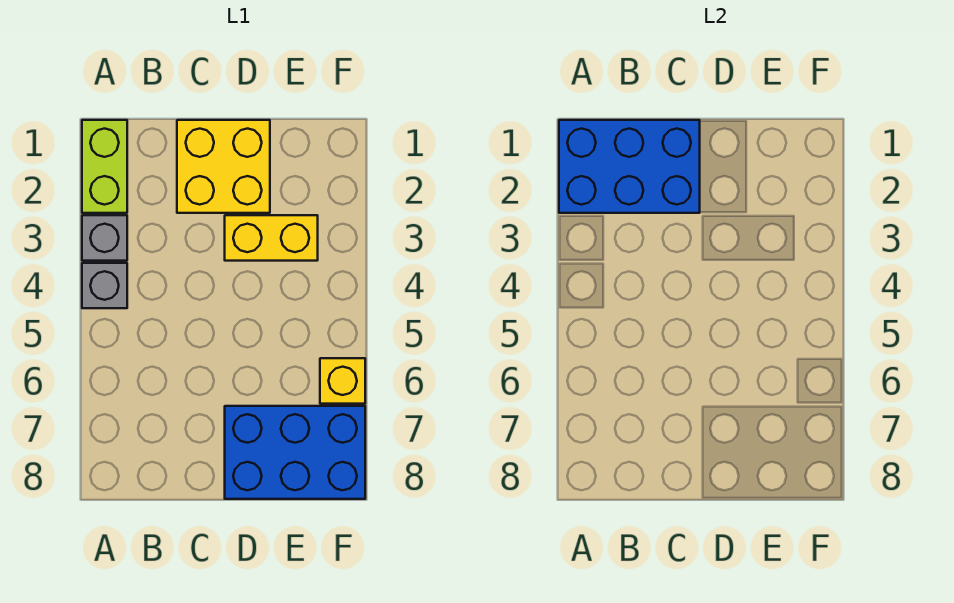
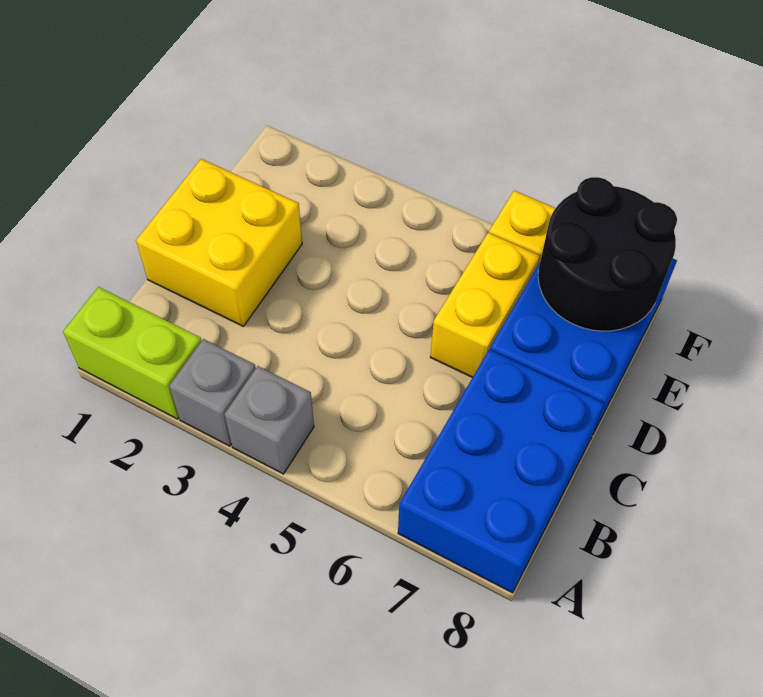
blue brick A1:C2 level 2 -> blue brick A7:C8 level 1
yellow brick D3:E3 level 1 -> yellow brick D6:E6 level 1
none -> black round brick E7:F8 level 2

